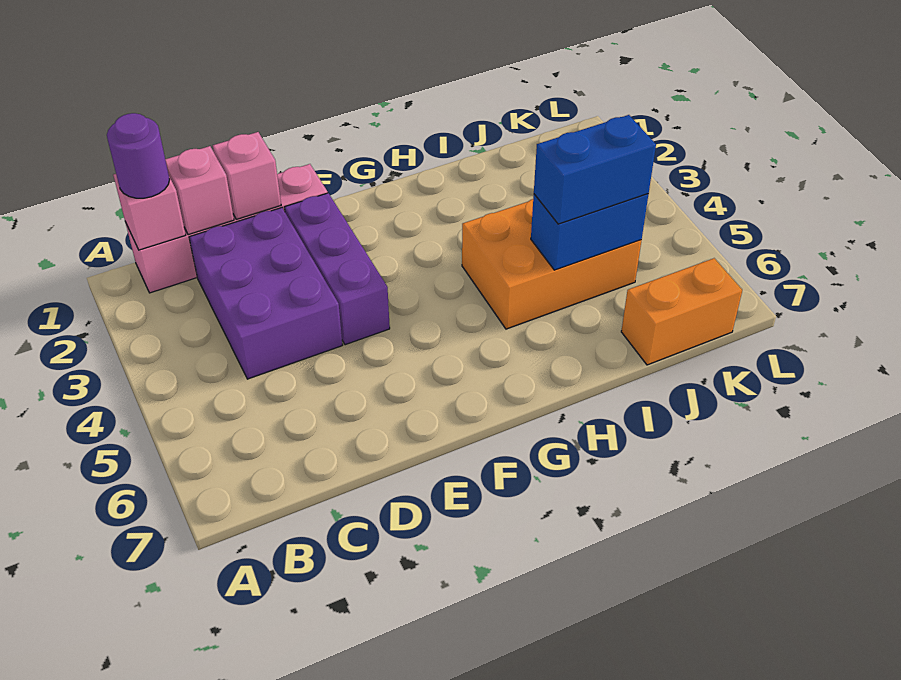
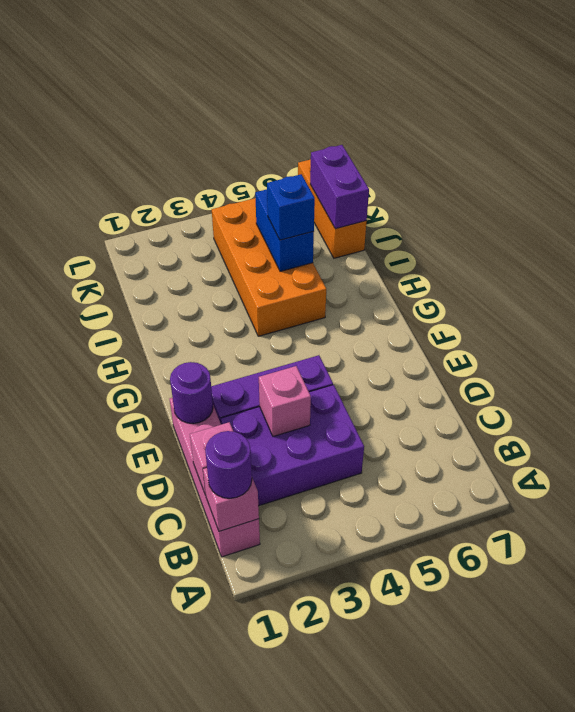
pink brick D1 level 2 -> pink brick D3 level 2
none -> purple round brick E1 level 2
orange brick H4:J5 level 1 -> orange brick H4:K5 level 1
blue brick I5:J5 level 3 -> blue brick I5 level 3
orange brick J7:K7 level 1 -> orange brick J7:L7 level 1
none -> purple brick J7:K7 level 2

